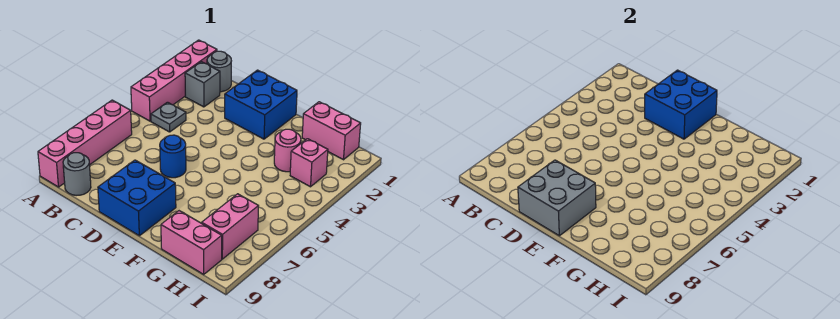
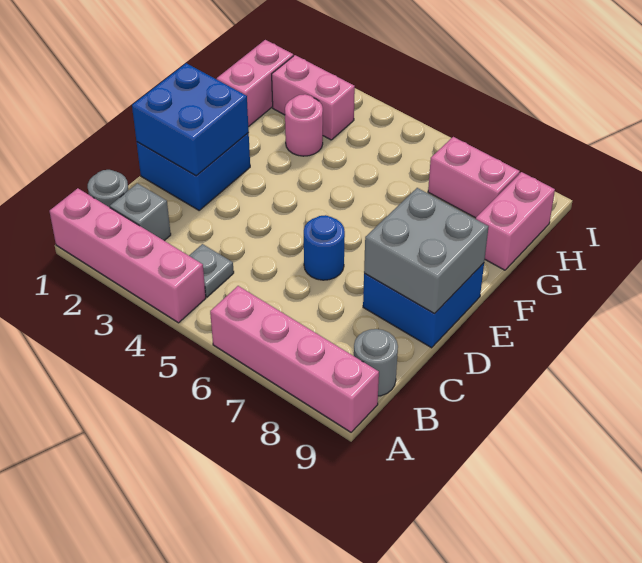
pink brick H3 level 1 -> pink brick H2:H3 level 1

